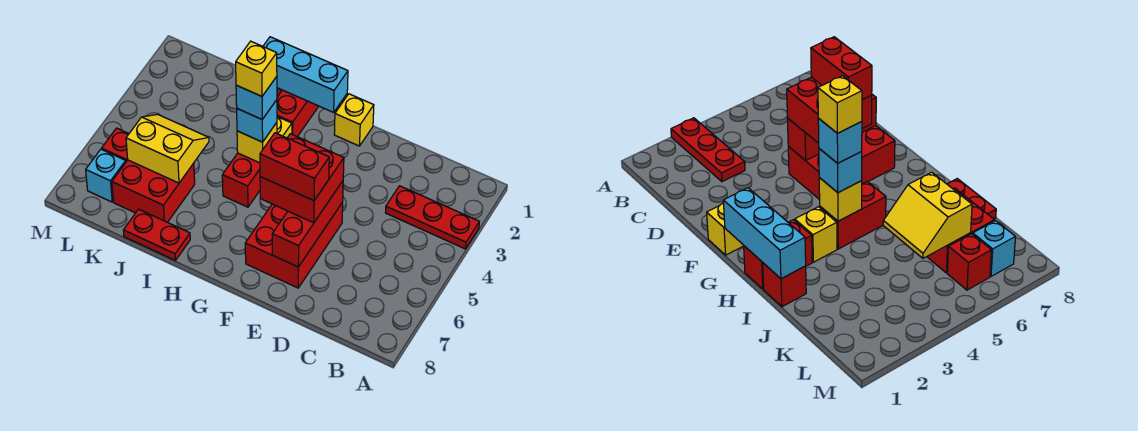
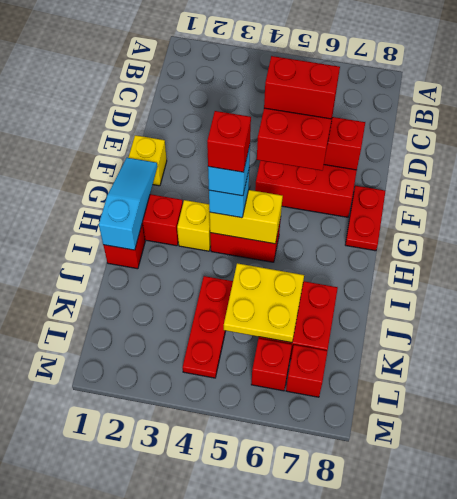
red plate A3:C3 level 1 -> red plate J4:L4 level 1
red brick E6:F6 level 4 -> red brick E5:E6 level 4
cyan brick G1:I1 level 2 -> cyan slope G1:I1 level 2 top I
yellow brick H4 level 2 -> yellow brick H4:H5 level 2
yellow brick H4 level 5 -> red brick H4 level 5
red plate I8:J8 level 1 -> red plate F8:G8 level 1
yellow slope J5:K6 level 2 top 6 -> yellow plate J5:K6 level 2
cyan brick L7 level 1 -> red brick L7 level 1

